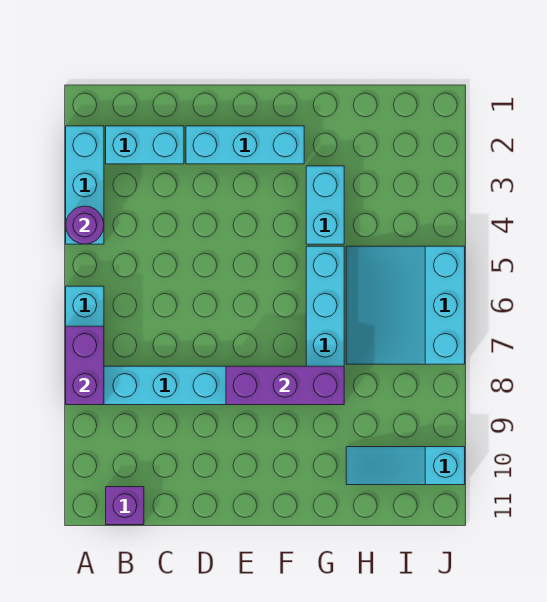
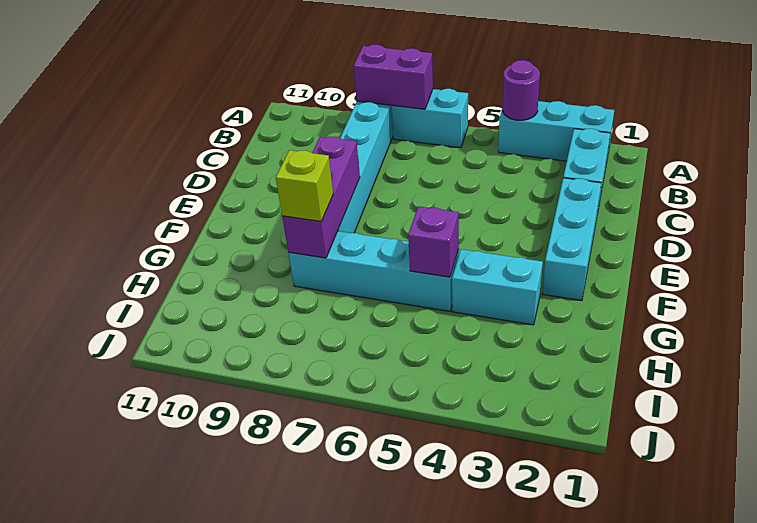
purple brick B11 level 1 -> purple brick G5 level 2
none -> lime brick G8 level 3
cyan slope H5:J7 level 1 top J -> none
cyan slope H10:J10 level 1 top J -> none

